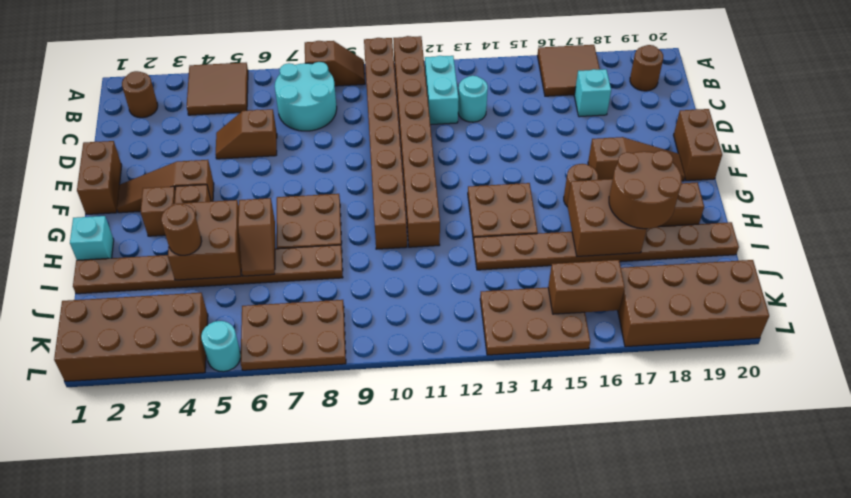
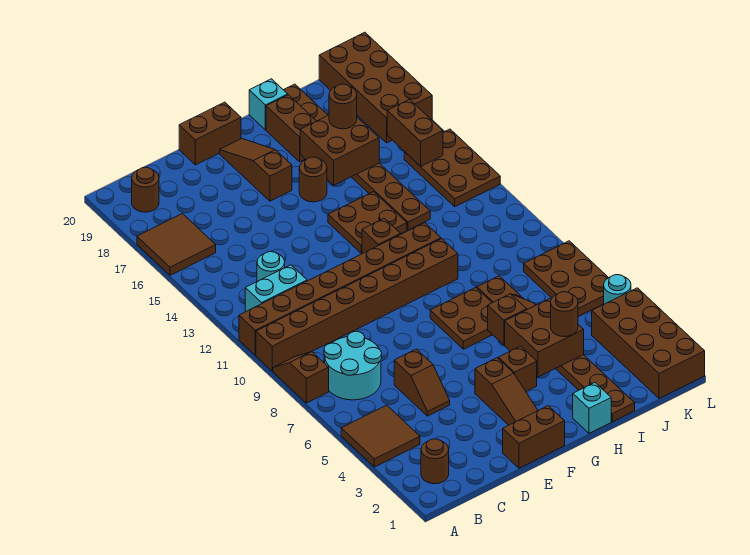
cyan brick C17 level 1 -> cyan brick H20 level 1
brown brick G3 level 1 -> brown brick G12 level 1
brown round brick H17:I18 level 3 -> brown round brick I17 level 3

